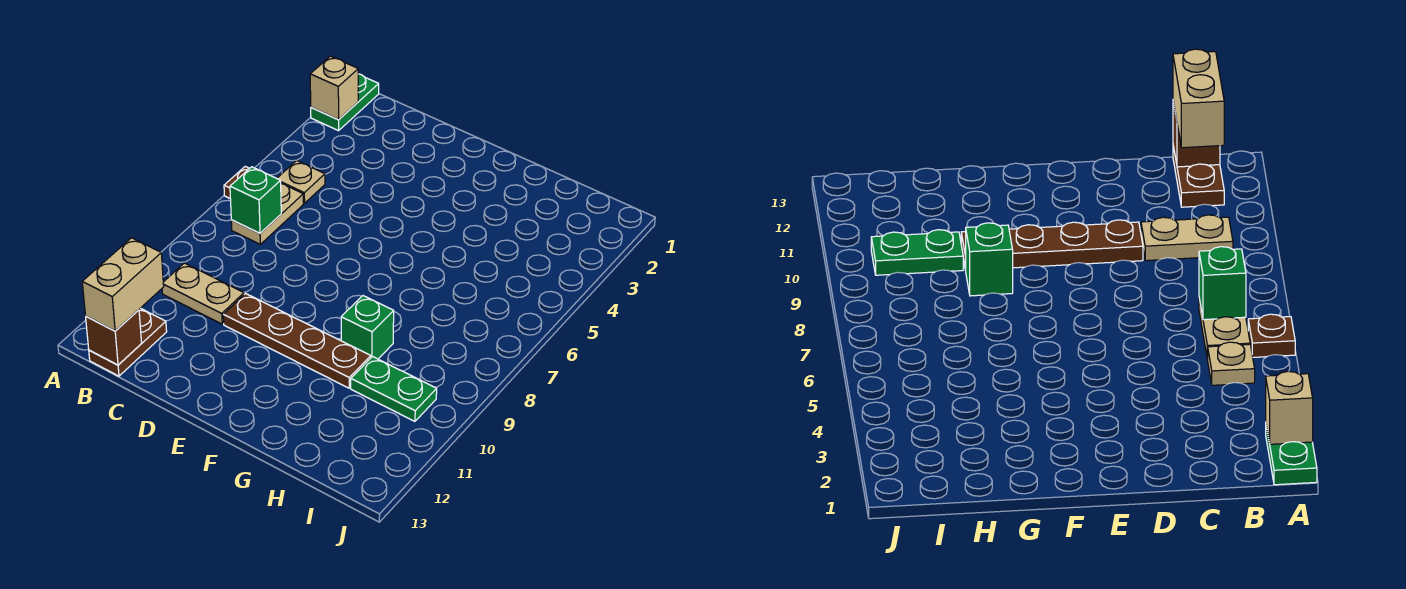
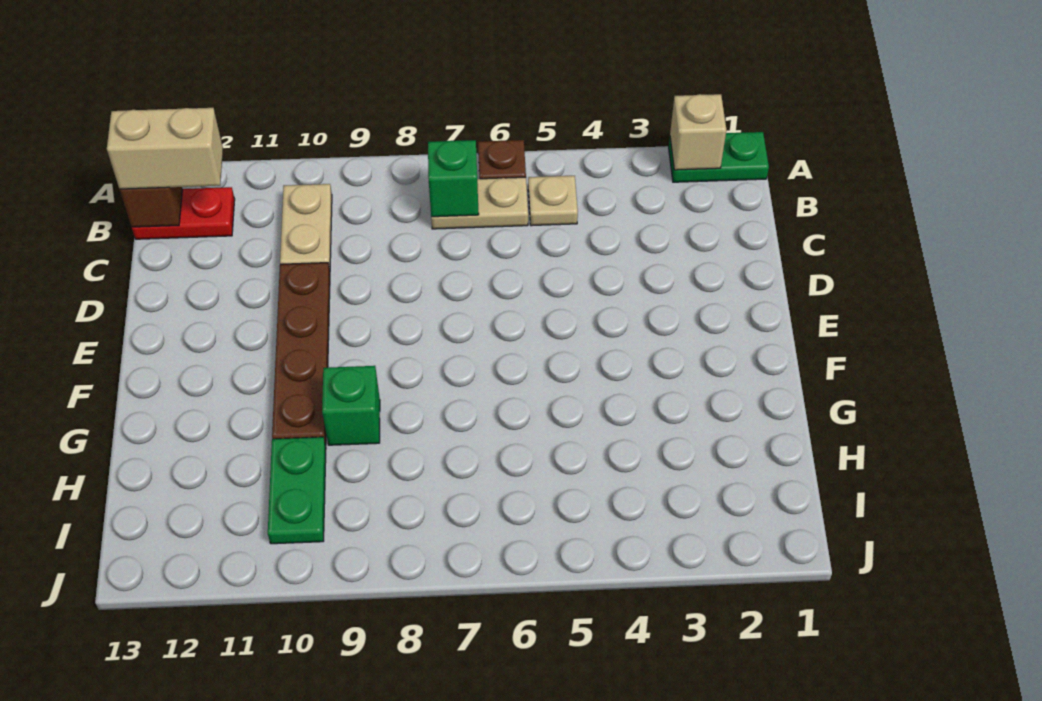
brown plate B12:B13 level 1 -> red plate B12:B13 level 1

